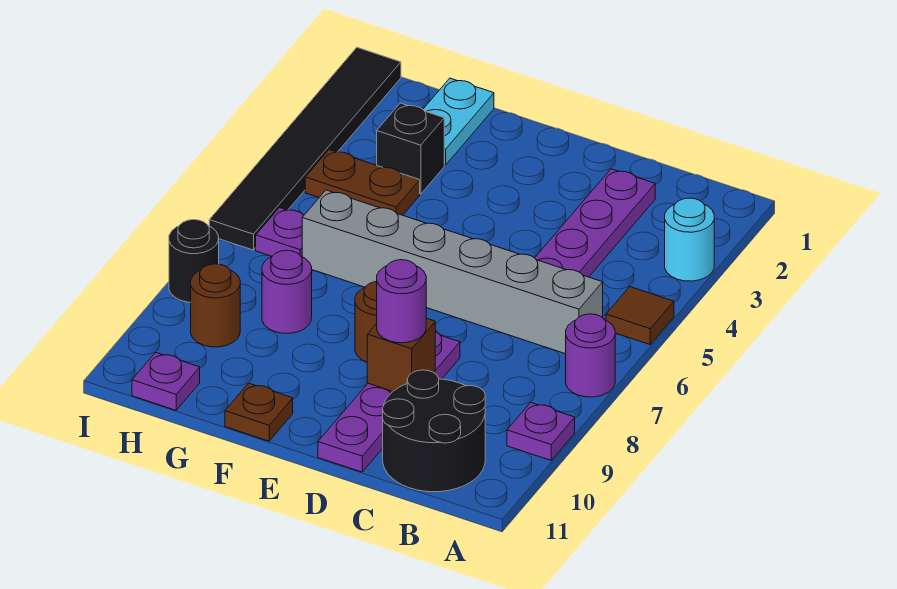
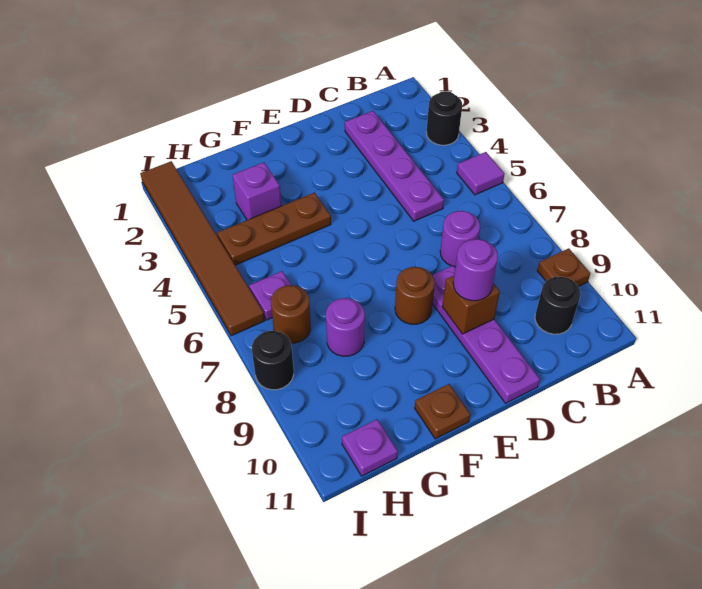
cyan round brick A3 level 1 -> black round brick A3 level 1
brown tile A5 level 1 -> purple tile A5 level 1
purple round brick A7 level 1 -> purple round brick C7 level 1
purple plate A9 level 1 -> brown plate A9 level 1
grey brick B6:G6 level 1 -> none
black round brick B10:C11 level 1 -> black round brick B10 level 1
cyan plate G1:G2 level 1 -> none
black brick G3 level 1 -> purple brick G3 level 1
brown plate G4:H4 level 1 -> brown plate F4:H4 level 1
brown round brick H9 level 1 -> brown round brick H7 level 1
black tile I1:I6 level 1 -> brown tile I1:I6 level 1

